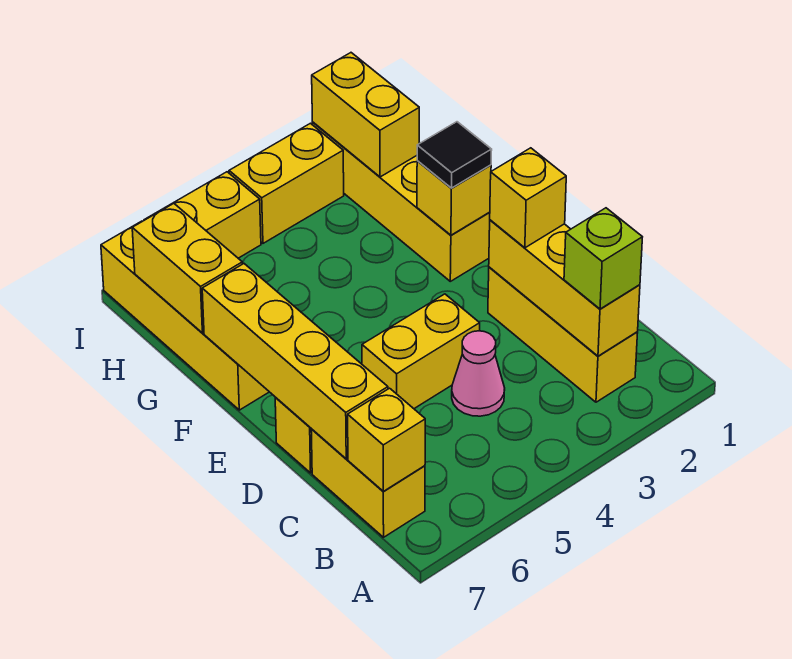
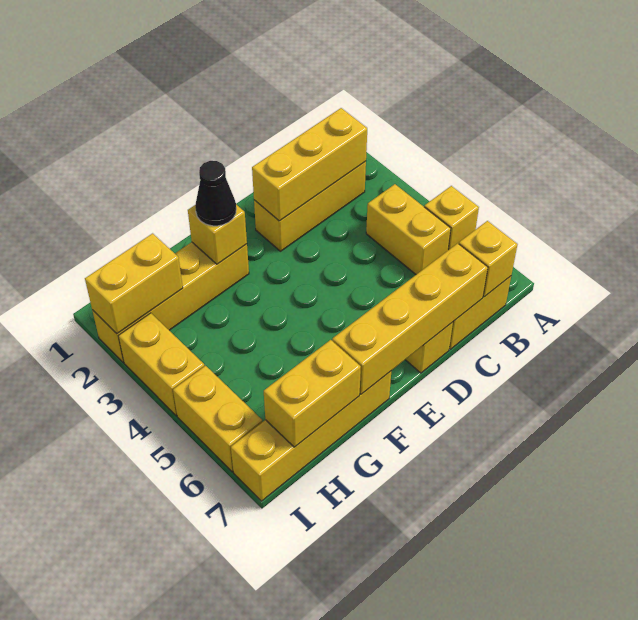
lime brick B2 level 3 -> none
pink cone C4 level 1 -> none
yellow brick D2 level 3 -> yellow brick A5 level 1
yellow brick D4:D5 level 1 -> yellow brick B4:B5 level 1
black tile F2 level 3 -> black cone F2 level 3

